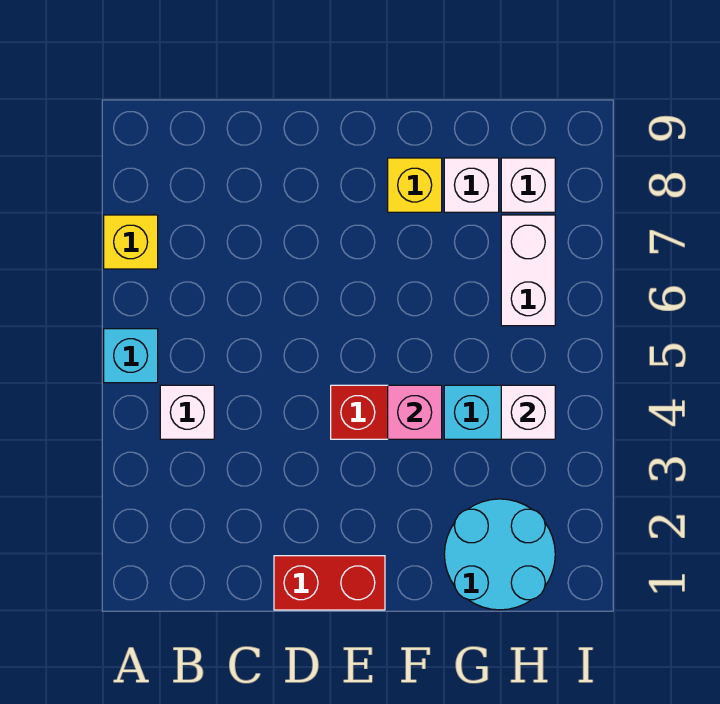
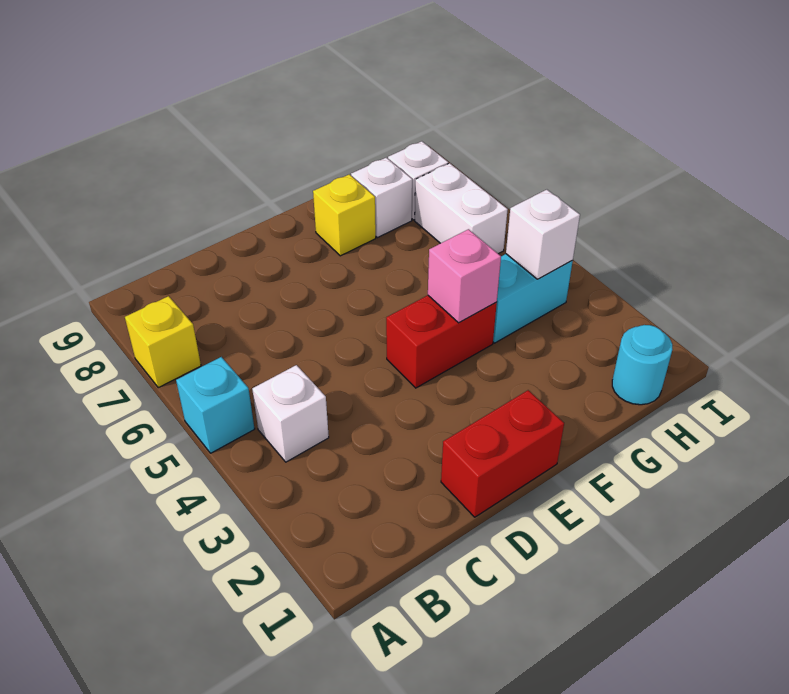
cyan round brick G1:H2 level 1 -> cyan round brick H1 level 1

